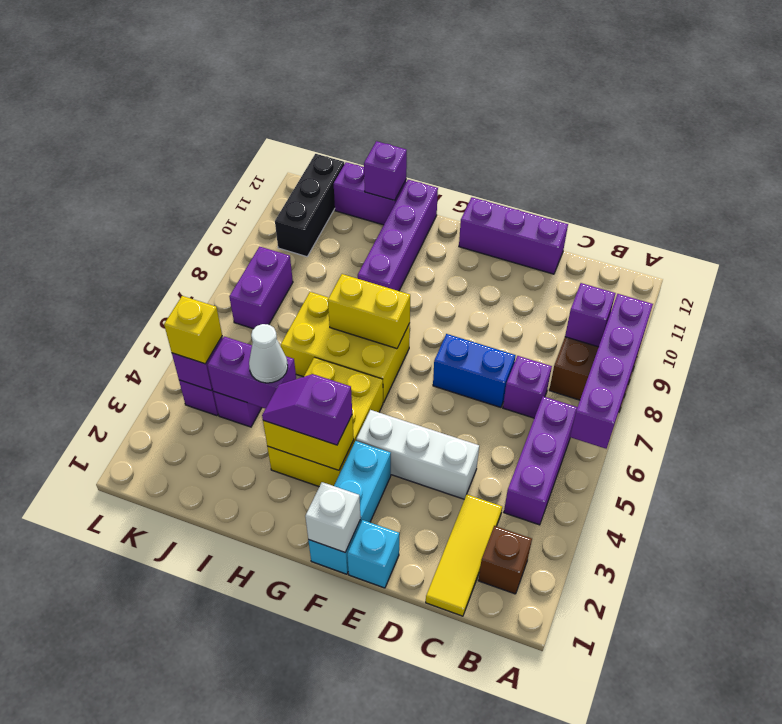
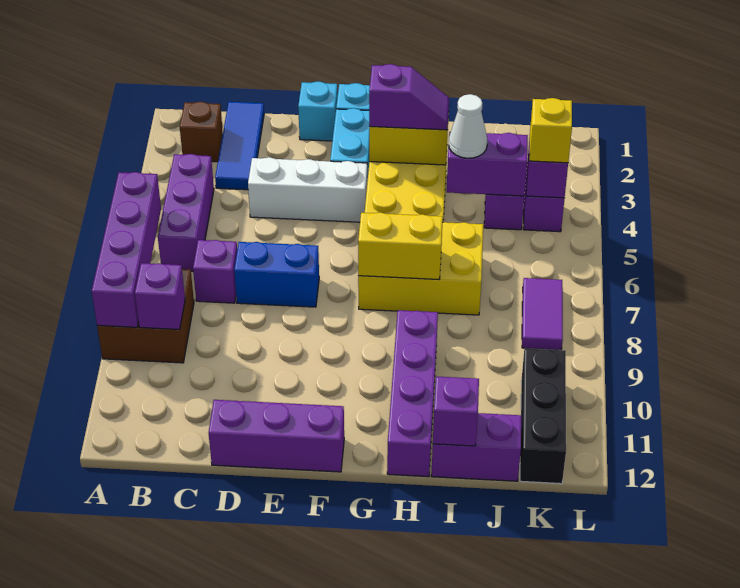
yellow tile C1:C3 level 1 -> blue tile C1:C3 level 1
white brick F1 level 2 -> none
purple brick K7:K8 level 1 -> purple tile K7:K8 level 1

